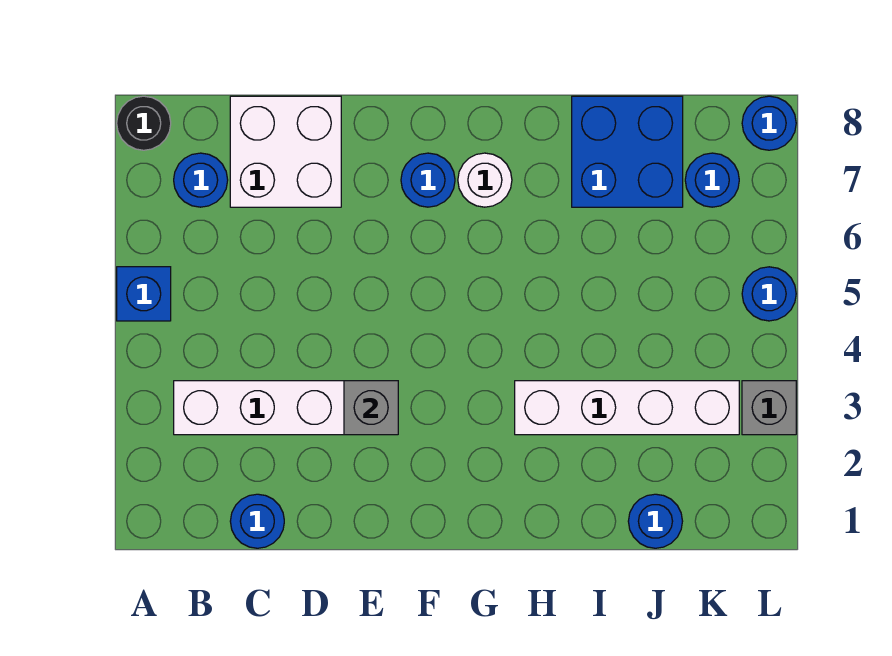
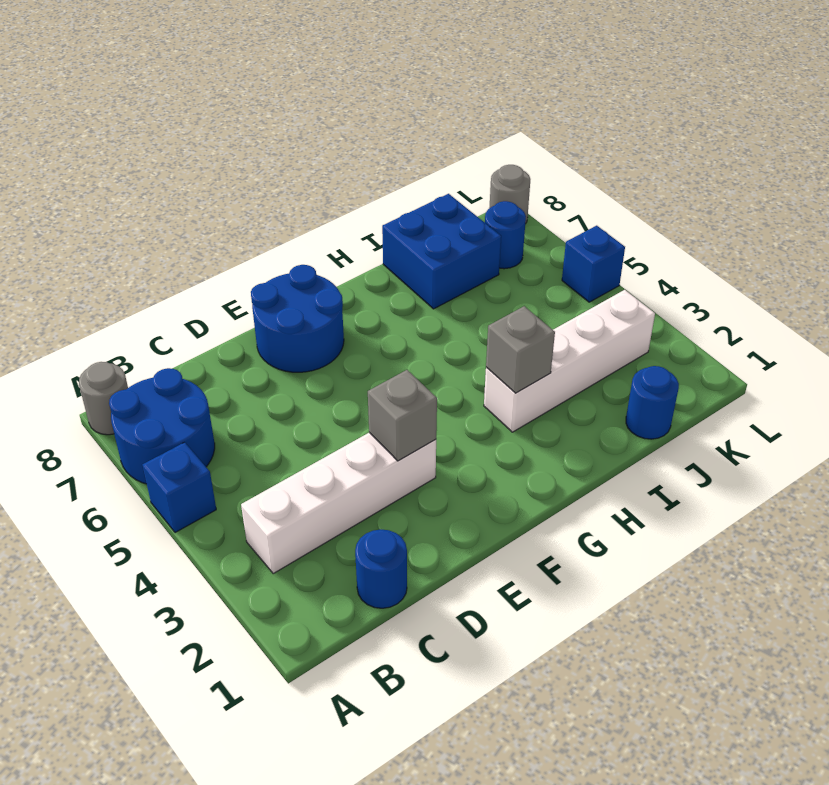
black round brick A8 level 1 -> grey round brick A8 level 1
blue round brick B7 level 1 -> blue round brick A6:B7 level 1
white brick C7:D8 level 1 -> none
blue round brick F7 level 1 -> blue round brick E7:F8 level 1
white round brick G7 level 1 -> none
grey brick L3 level 1 -> grey brick H3 level 2
blue round brick L5 level 1 -> blue brick L5 level 1
blue round brick L8 level 1 -> grey round brick L8 level 1

